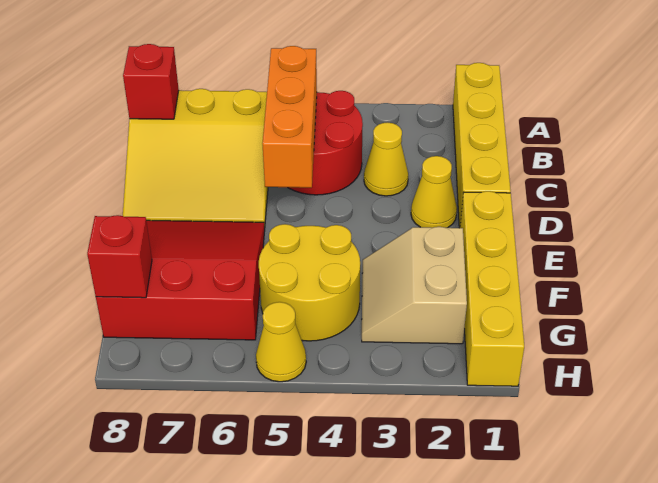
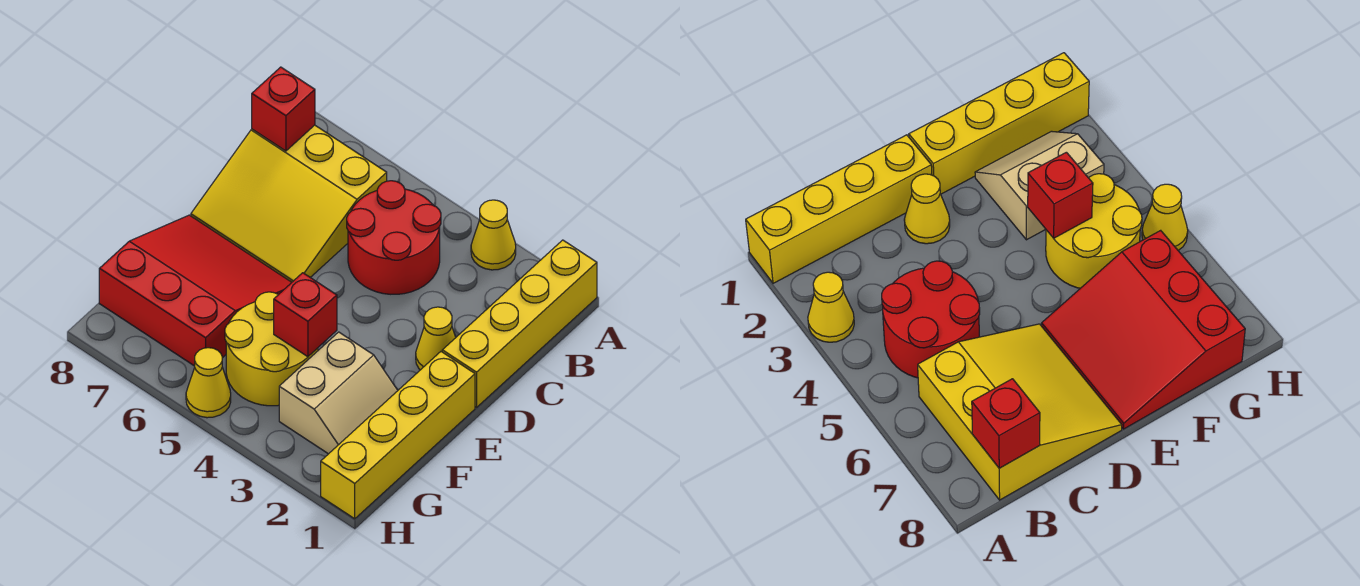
orange brick B5:D5 level 2 -> none
yellow cone C3 level 1 -> yellow cone A3 level 1
tan slope F2:G3 level 1 top 2 -> tan slope F2:G3 level 1 top 3
red brick G8 level 2 -> red brick F4 level 2

